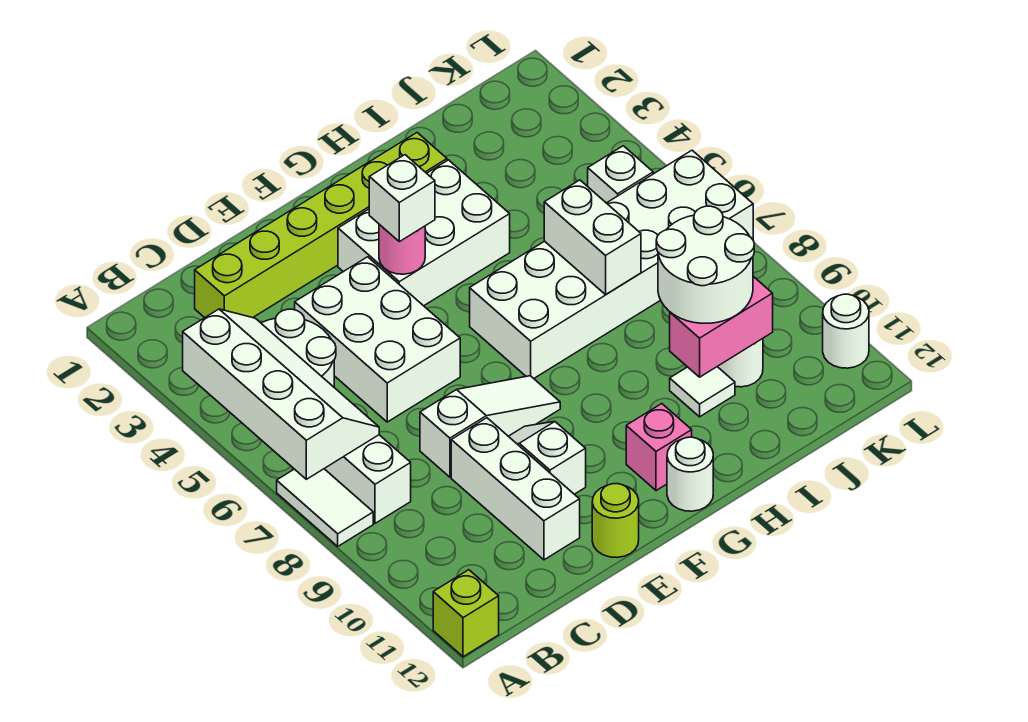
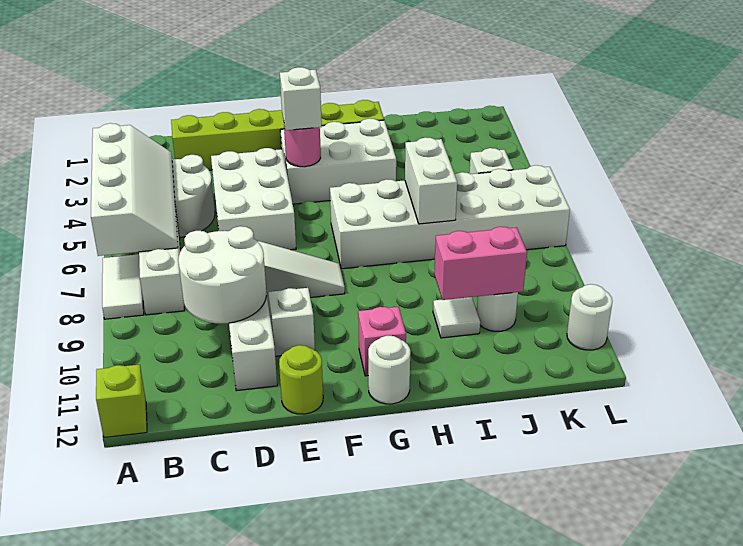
white round brick I9:J10 level 3 -> white round brick C9:D10 level 2

